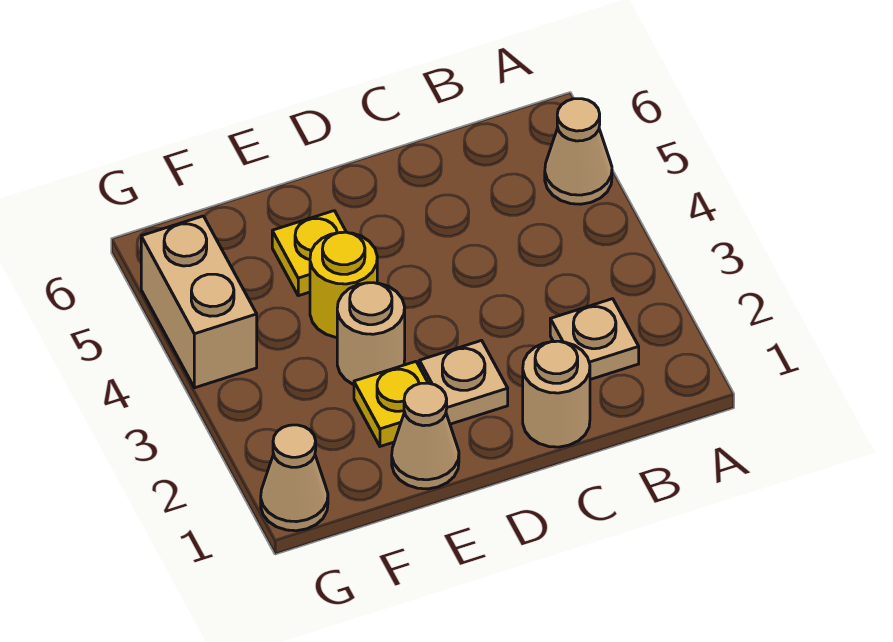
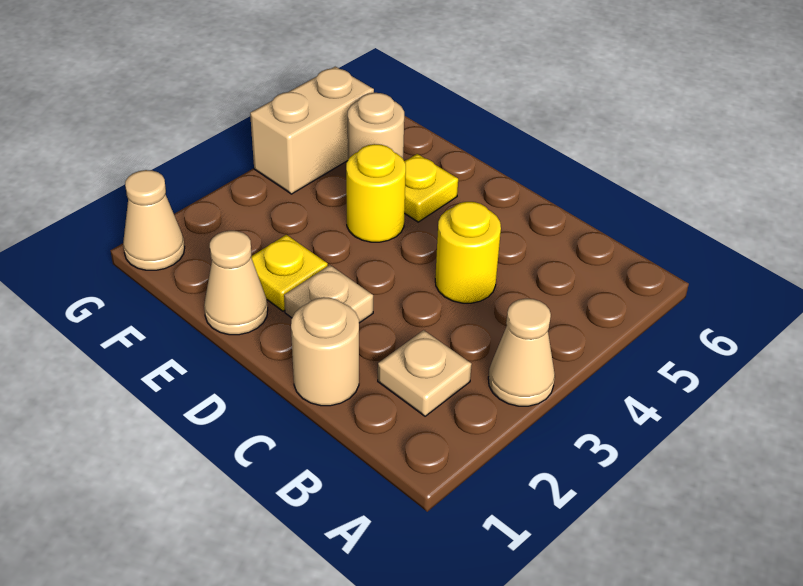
tan cone A5 level 1 -> tan cone A3 level 1
none -> yellow round brick C4 level 1
tan round brick E3 level 1 -> tan round brick F5 level 1

